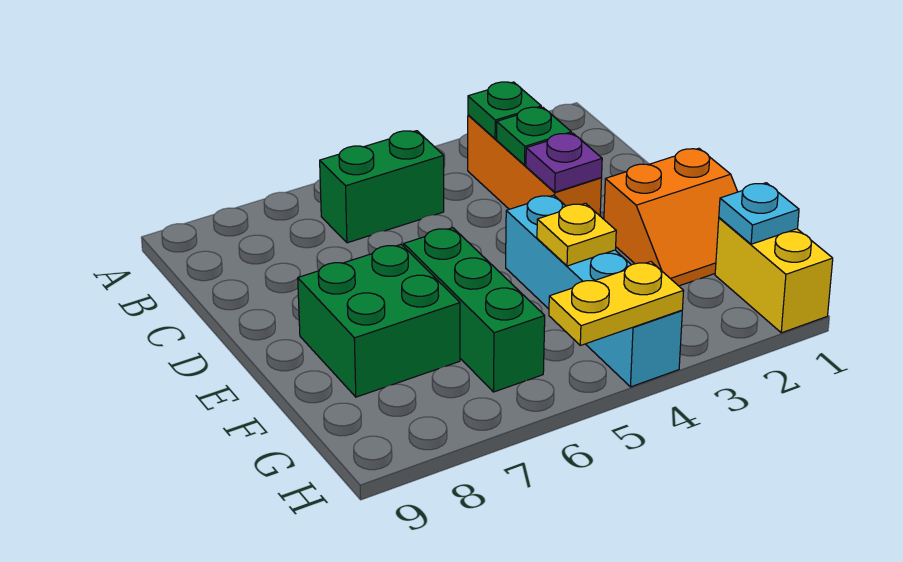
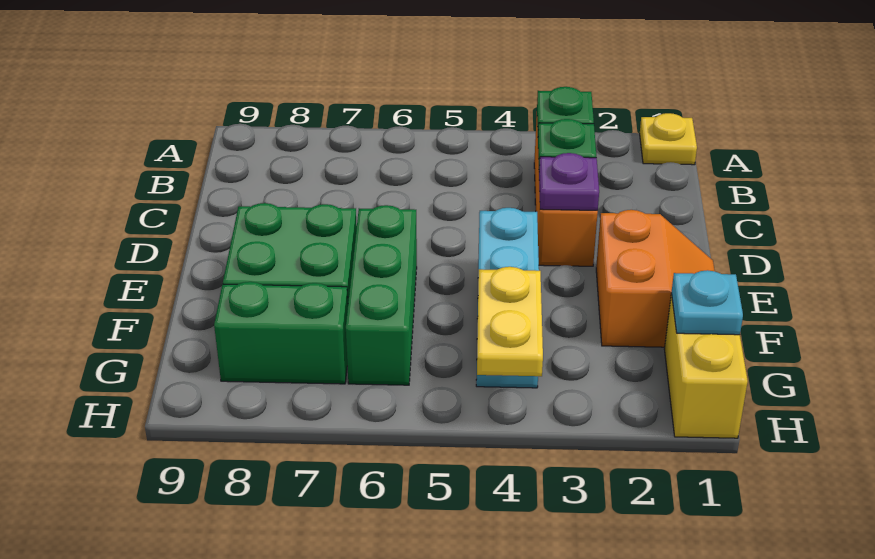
green brick B5:B6 level 1 -> green brick G7:G8 level 1
orange slope E1:F2 level 1 top E -> orange slope E1:F2 level 1 top 2
cyan brick E4:H4 level 1 -> cyan brick E4:G4 level 1
yellow plate F4 level 2 -> yellow plate A1 level 1
yellow plate H4:H5 level 2 -> yellow plate G4:H4 level 2

